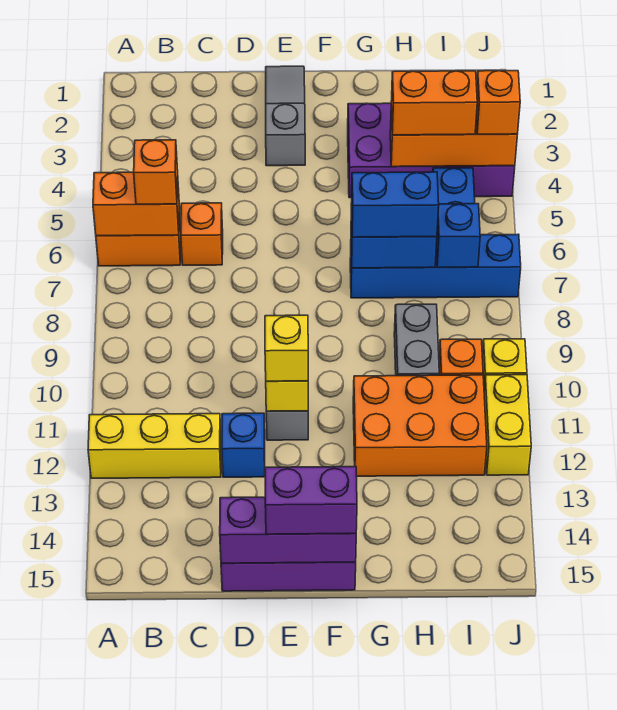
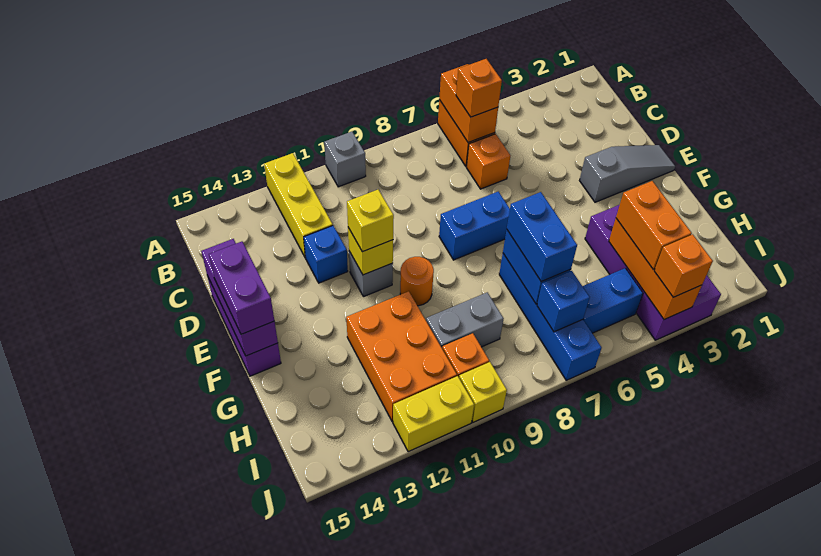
none -> grey brick A10 level 1
none -> blue brick E7:E8 level 1
none -> orange round brick F10 level 1

